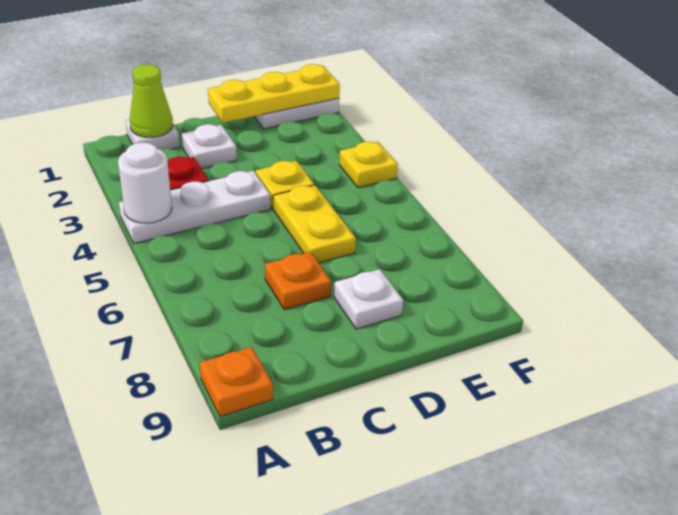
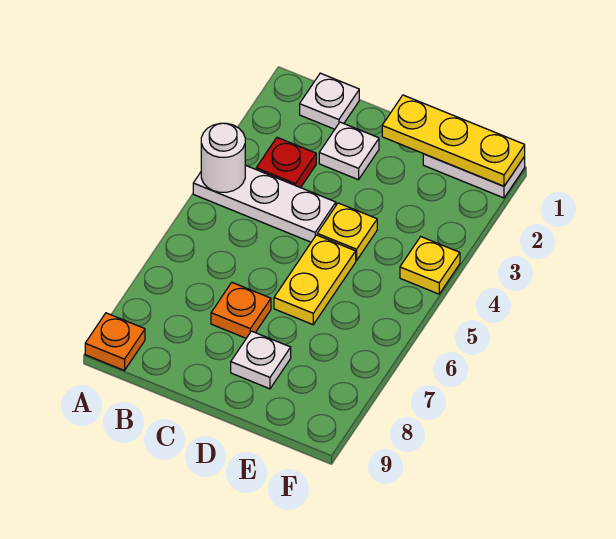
lime cone B1 level 2 -> none

